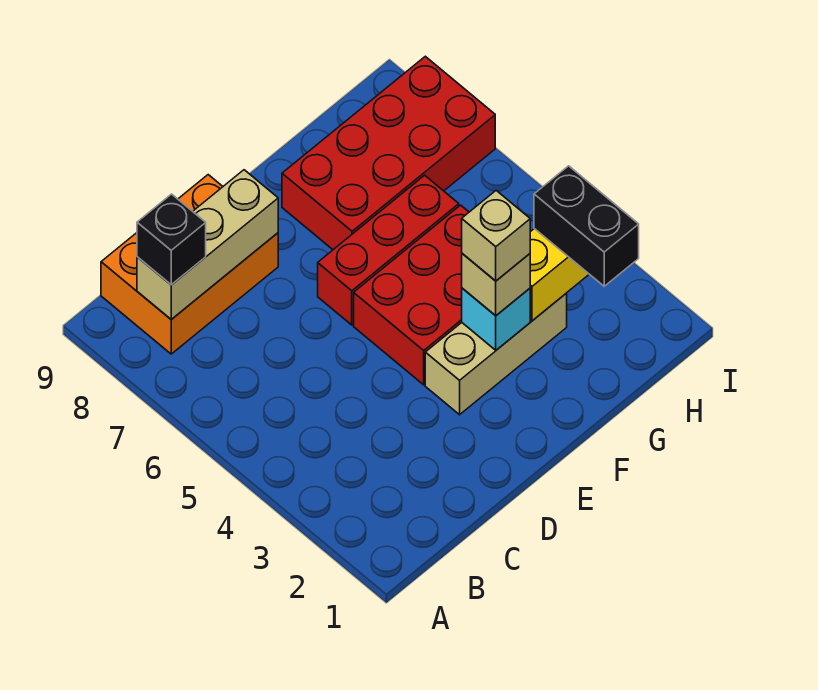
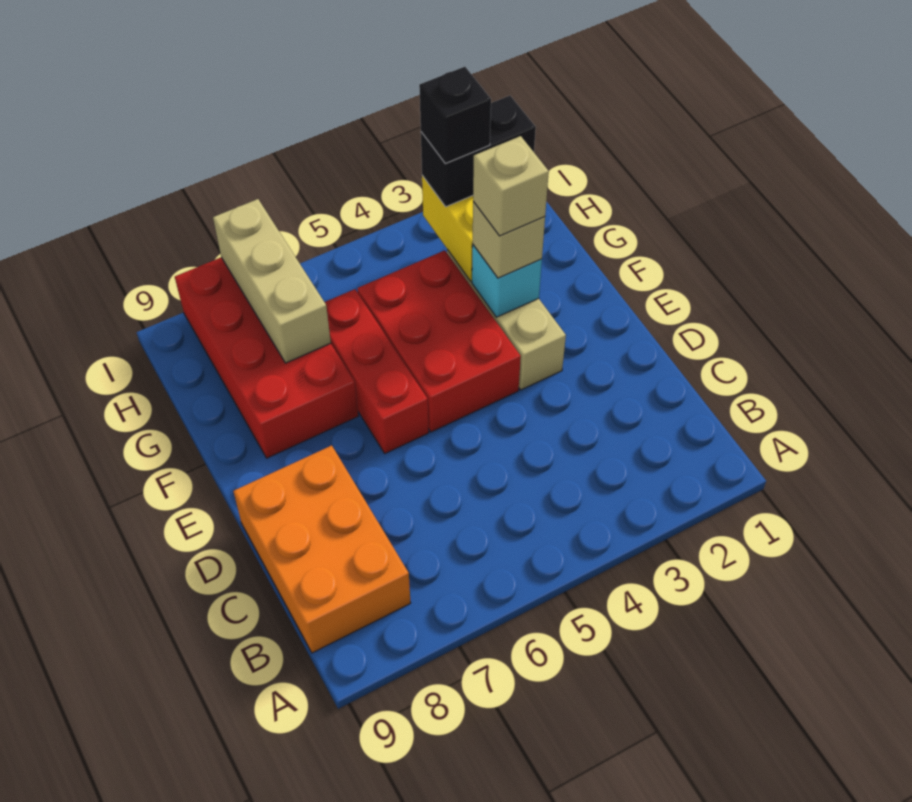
tan brick B8:D8 level 2 -> tan brick G7:I7 level 2
black brick B8 level 3 -> black brick H3 level 4

